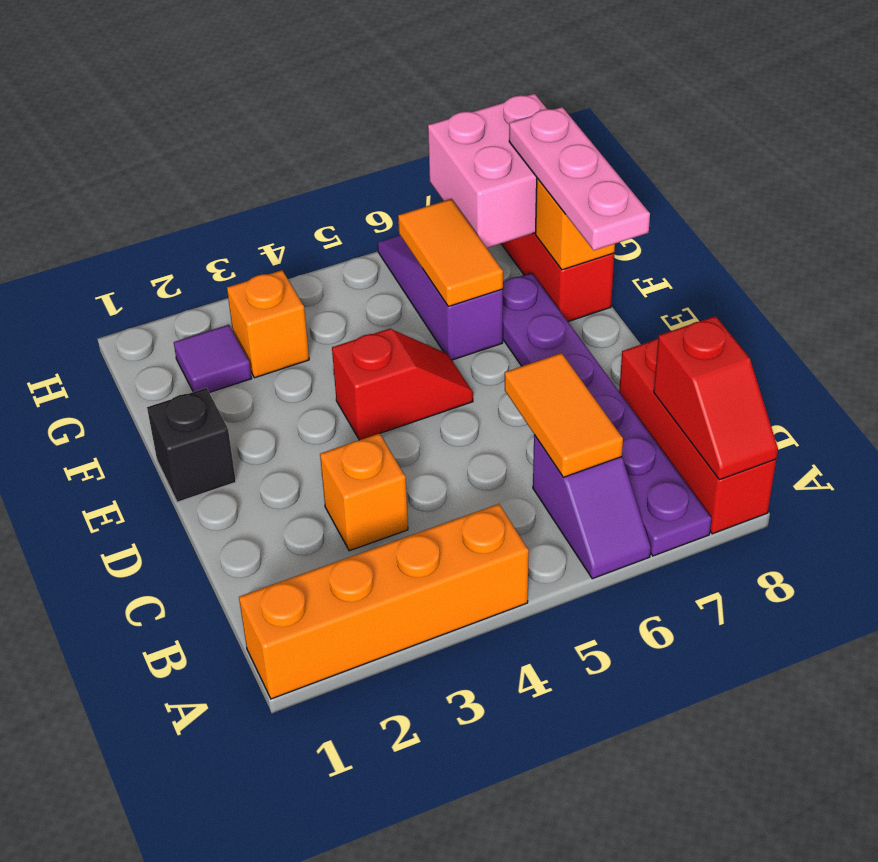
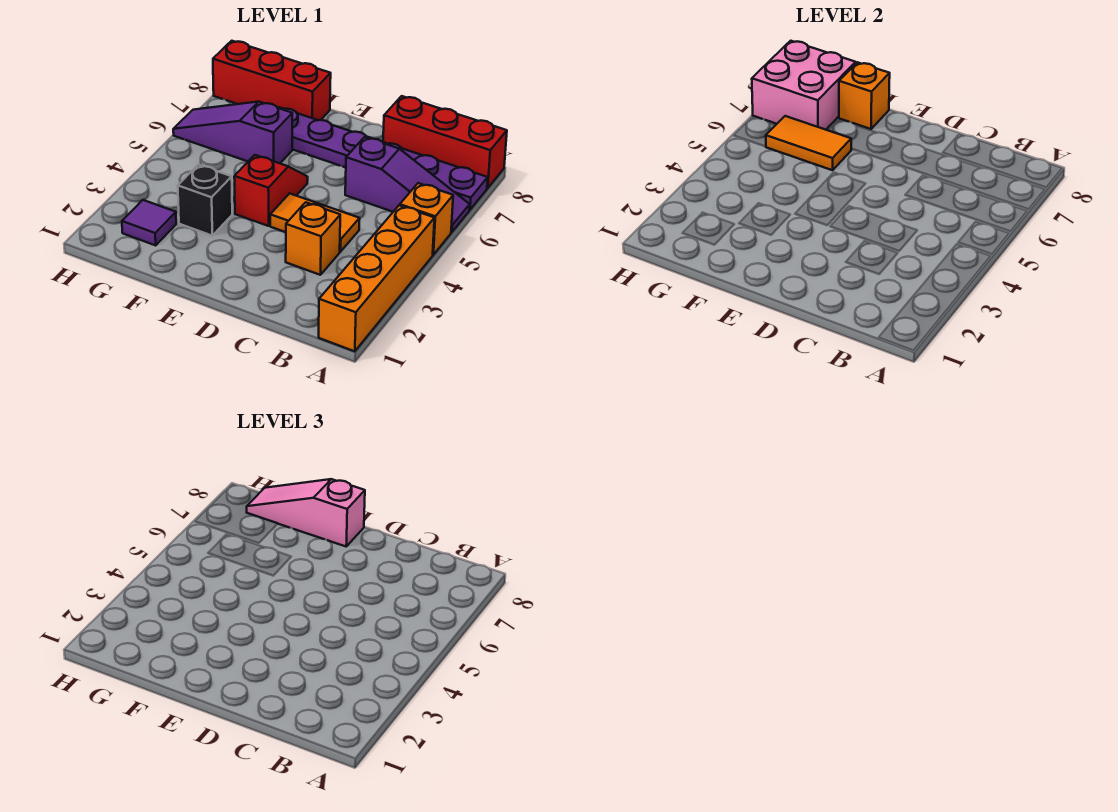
purple slope A6:B6 level 1 top B -> purple slope A6:C6 level 1 top C
red slope A8:B8 level 2 top B -> none
orange tile B6:C6 level 2 -> orange tile C4:D4 level 1
black brick E1 level 1 -> black brick F3 level 1
pink plate E8:G8 level 3 -> pink slope E8:G8 level 3 top E
orange brick G3 level 1 -> orange brick A5 level 1

